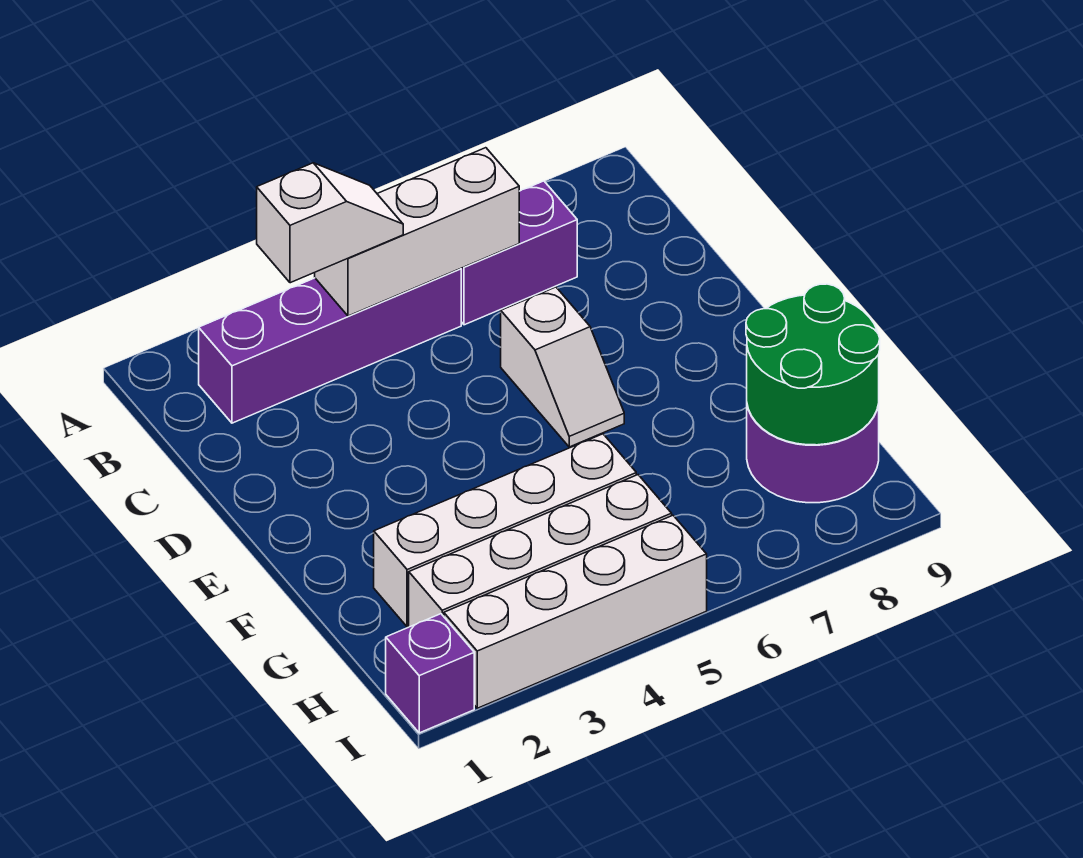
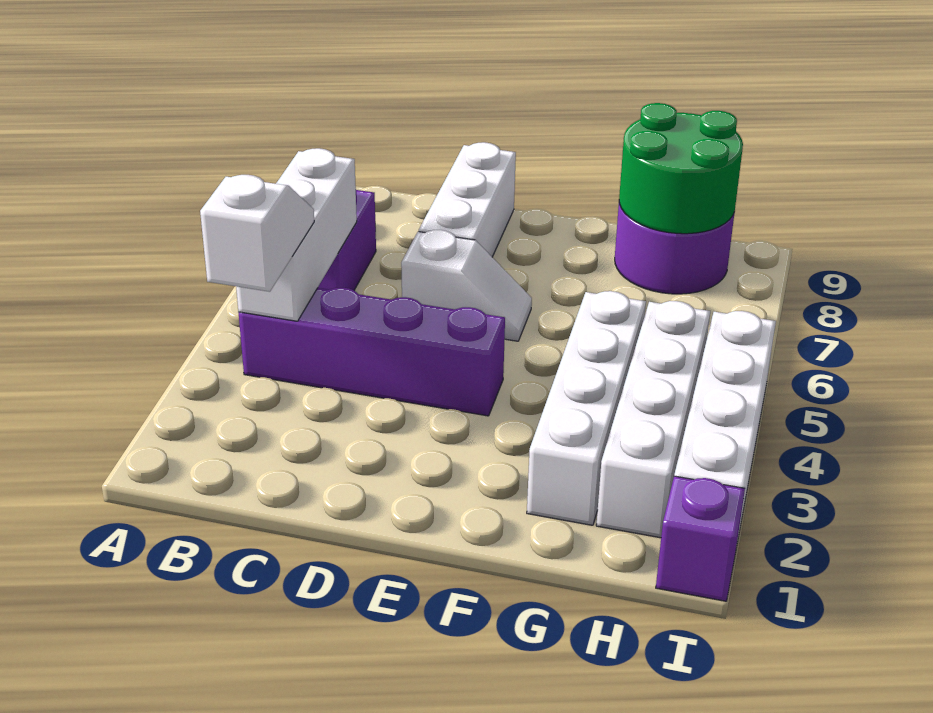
purple brick B2:B5 level 1 -> purple brick B4:E4 level 1
none -> white brick D7:D9 level 1

